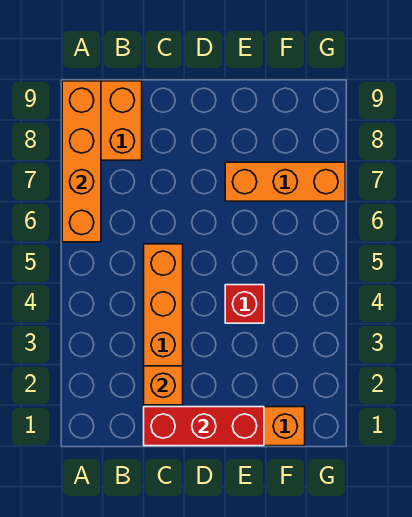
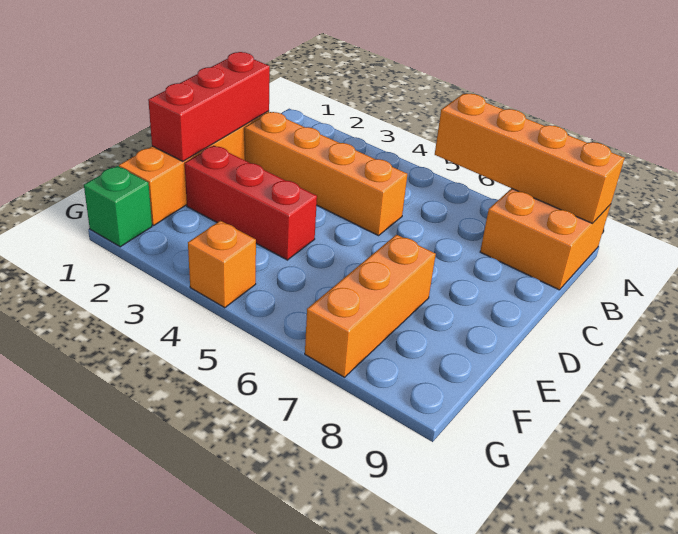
orange brick C2 level 2 -> orange brick G4 level 1
red brick E4 level 1 -> red brick E2:E4 level 1
none -> green brick G1 level 1

